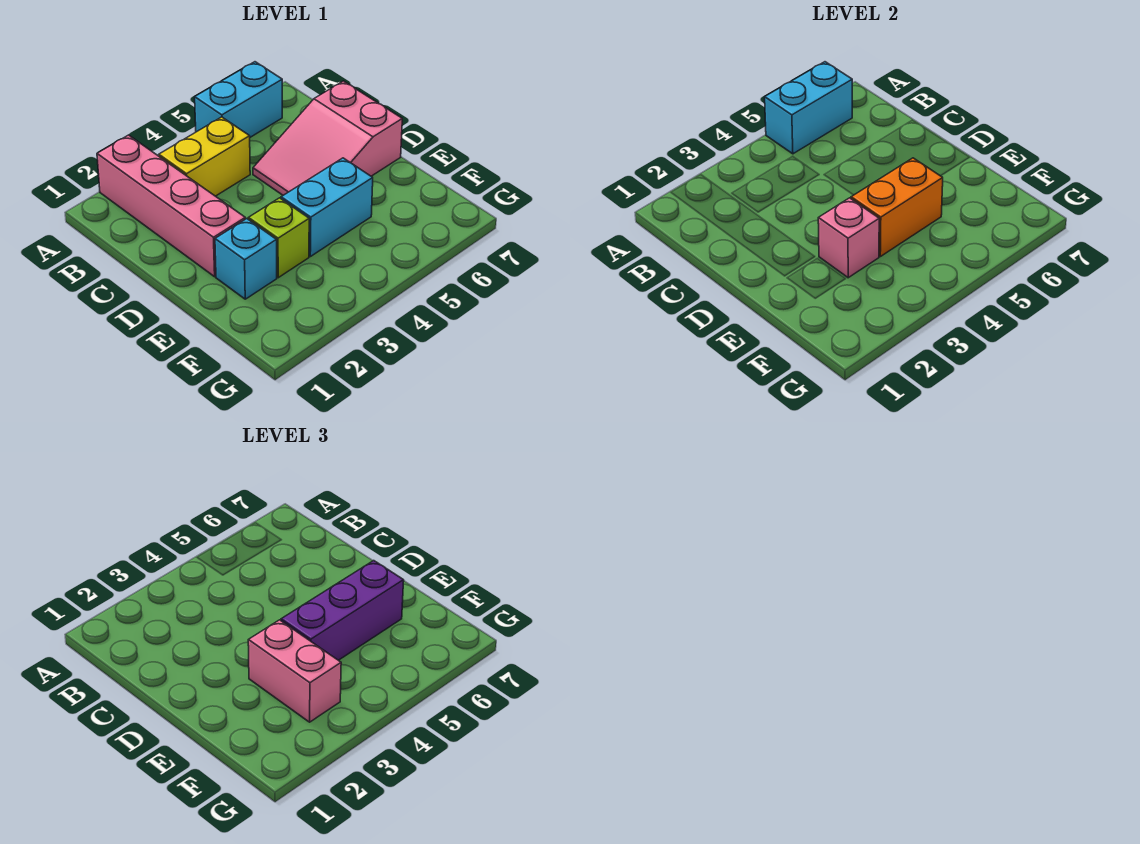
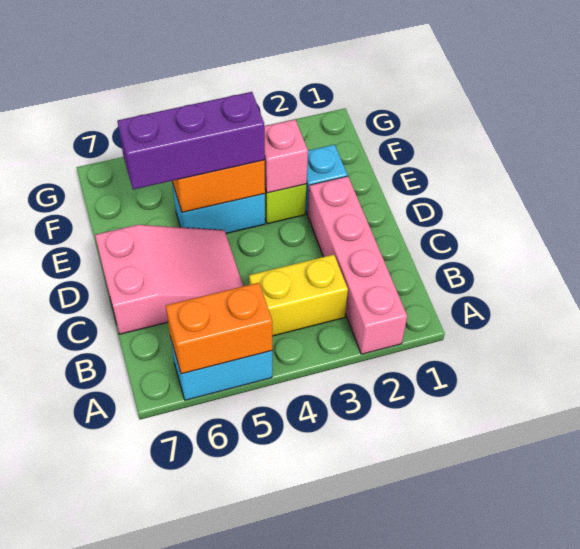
cyan brick A5:A6 level 2 -> orange brick A5:A6 level 2
pink brick E3:F3 level 3 -> none

